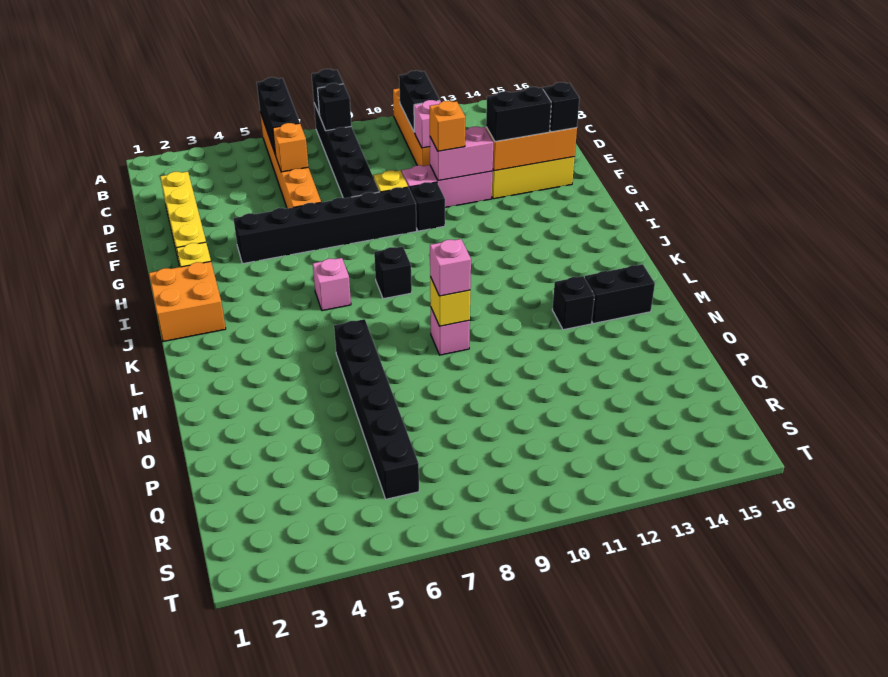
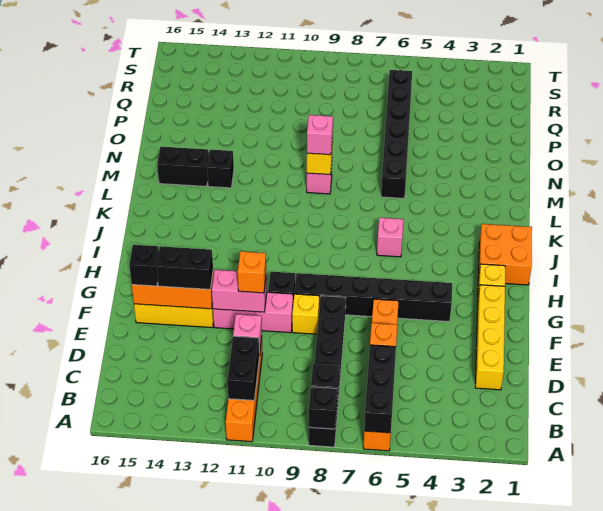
black brick J8 level 1 -> none

